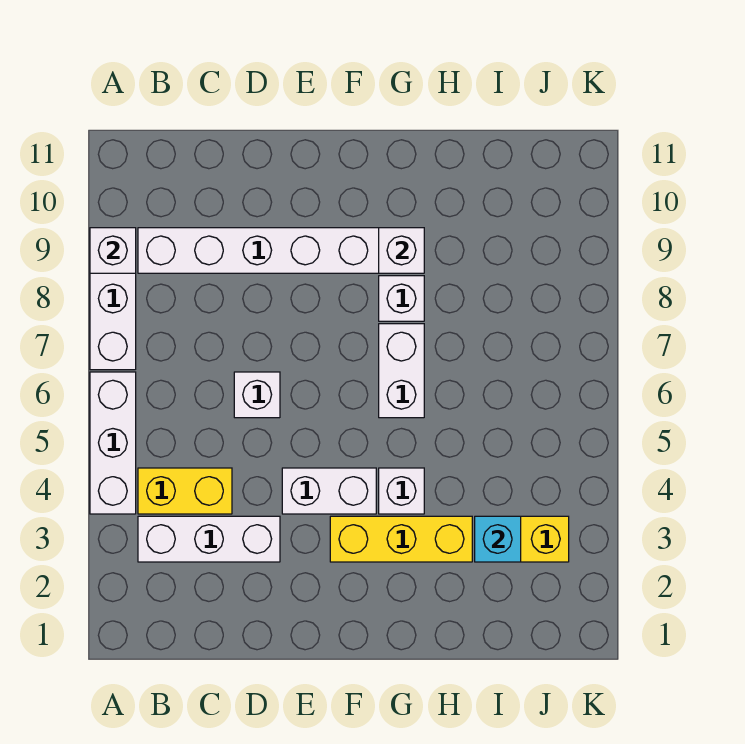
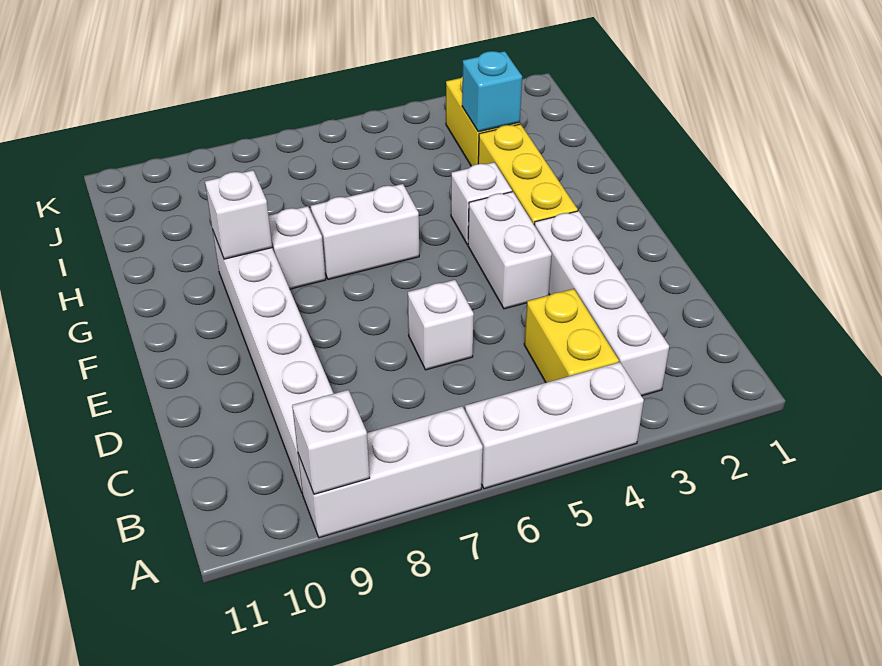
white brick B3:D3 level 1 -> white brick B3:E3 level 1

